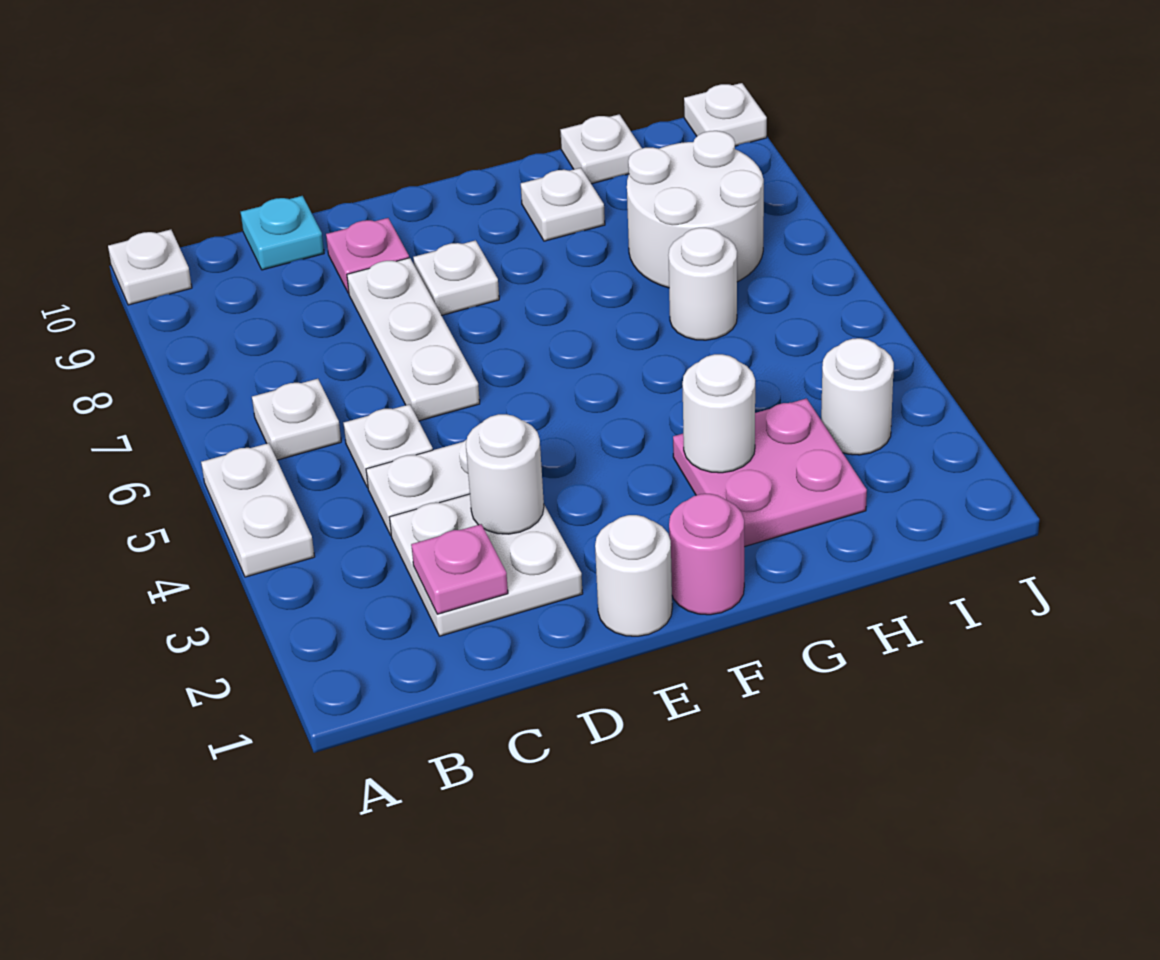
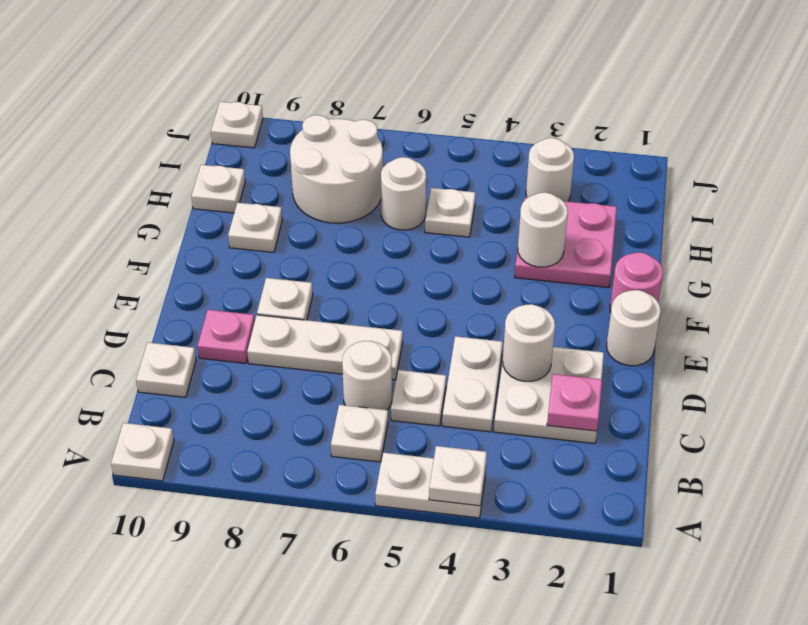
none -> white plate A4 level 2
none -> white round brick C6 level 1
cyan plate C10 level 1 -> white plate C10 level 1
none -> white plate H5 level 1

